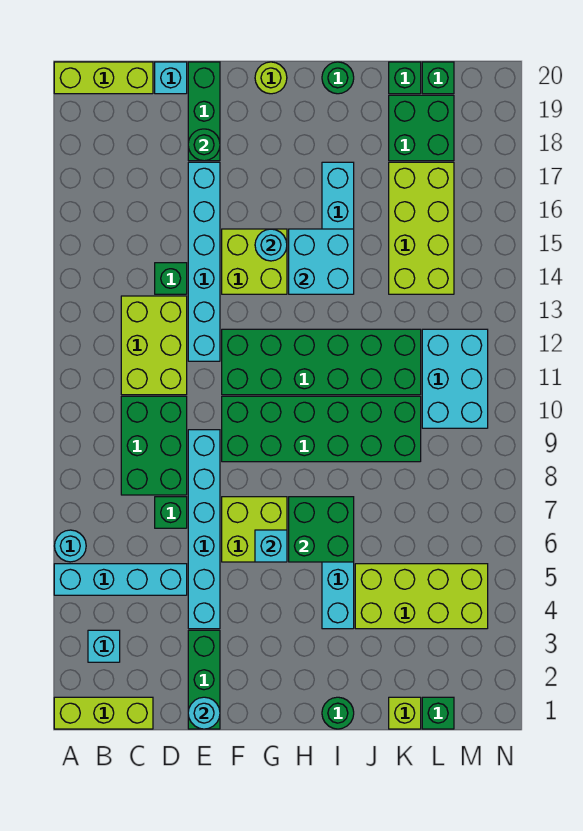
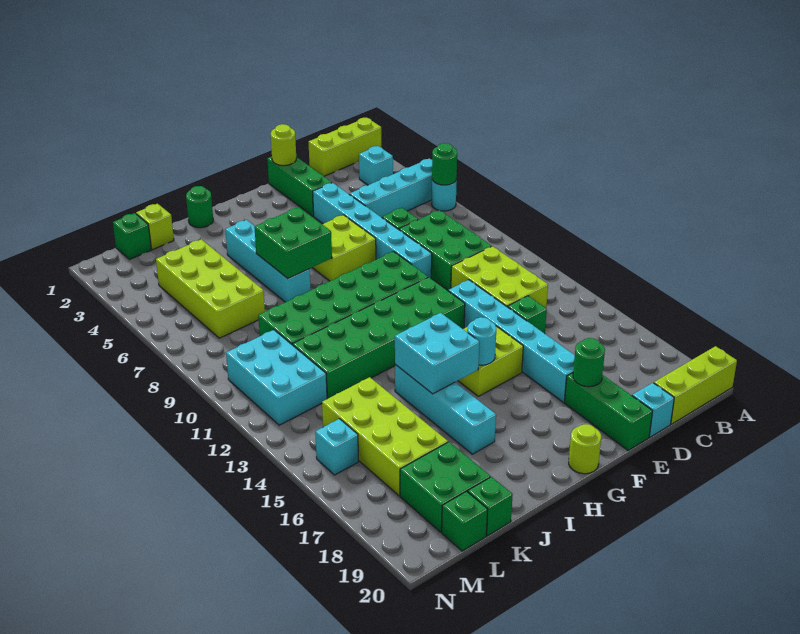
cyan round brick E1 level 2 -> lime round brick E1 level 2
cyan brick G6 level 2 -> cyan brick M15 level 1
green round brick I20 level 1 -> green round brick A6 level 2
lime brick J4:M5 level 1 -> lime brick K4:L7 level 1

